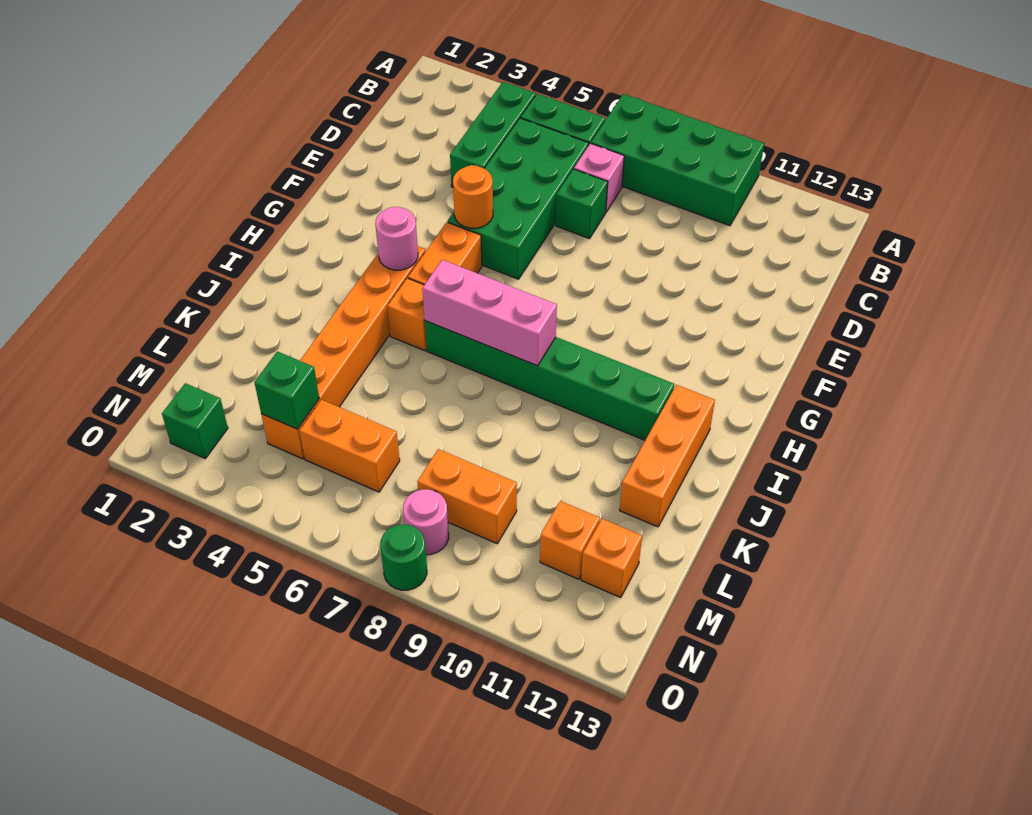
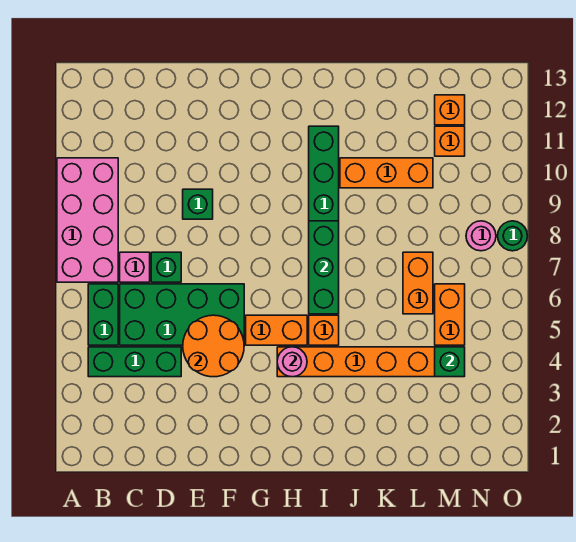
green brick A7:B10 level 1 -> pink brick A7:B10 level 1
orange round brick F5 level 2 -> orange round brick E4:F5 level 2
pink brick I6:I8 level 2 -> green brick I6:I8 level 2
orange brick I12:K12 level 1 -> orange brick J10:L10 level 1
orange brick M8:M9 level 1 -> orange brick L6:L7 level 1
green brick N2 level 1 -> green brick E9 level 1

